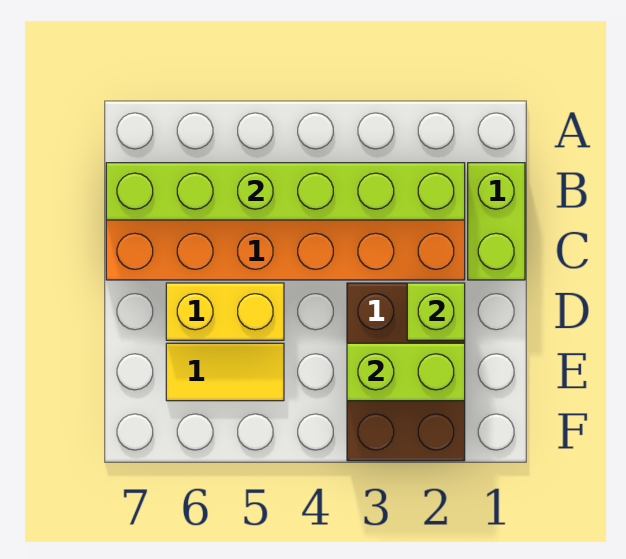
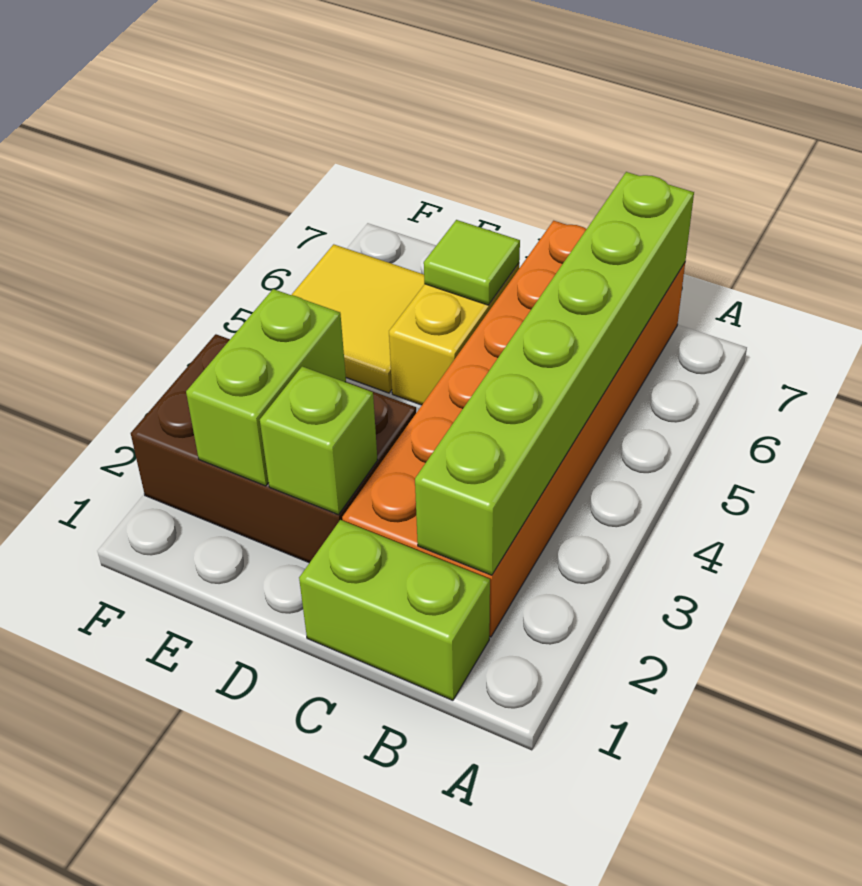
none -> lime tile D6 level 2
yellow tile E5:E6 level 1 -> yellow tile E5:F6 level 1

